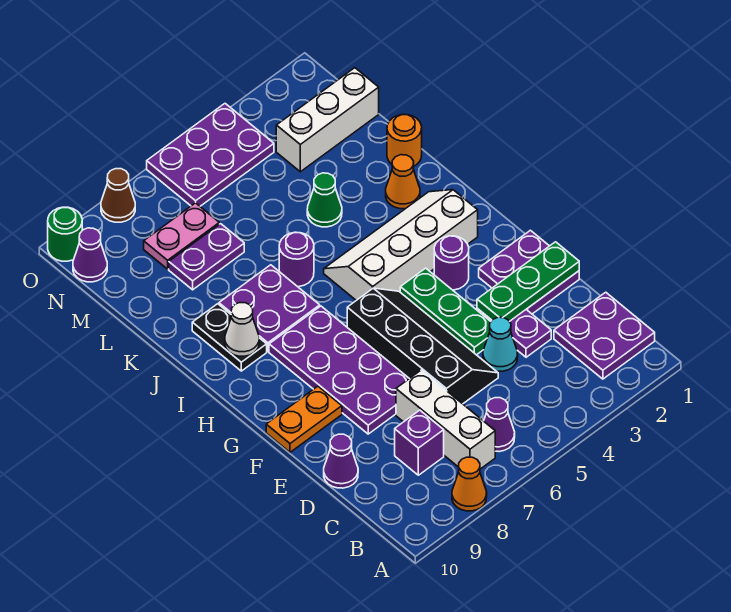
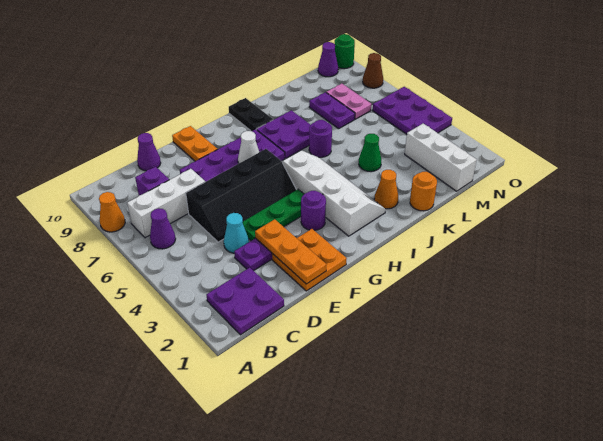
purple plate E1:F2 level 1 -> orange plate E1:F2 level 1
green plate E1:E3 level 2 -> orange plate E1:E3 level 2
black plate I9:J9 level 1 -> black plate I9:I10 level 1
white cone I9 level 2 -> white cone G7 level 2

